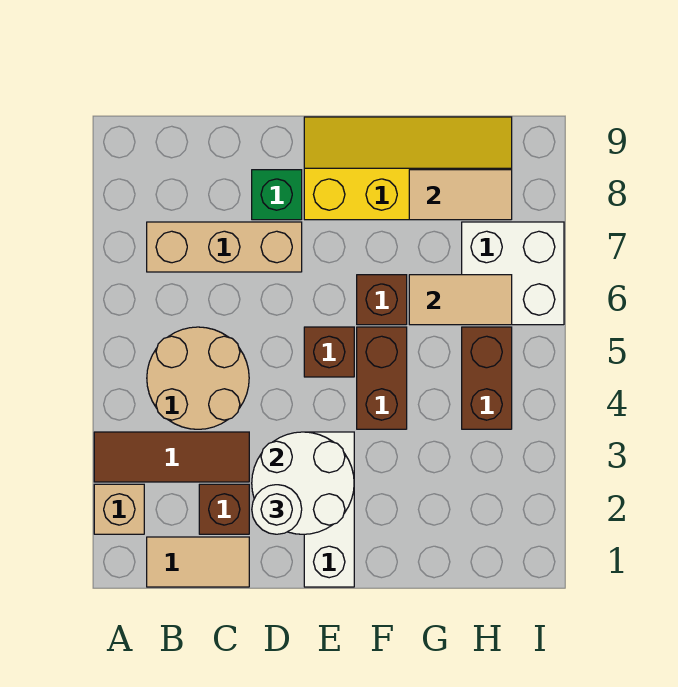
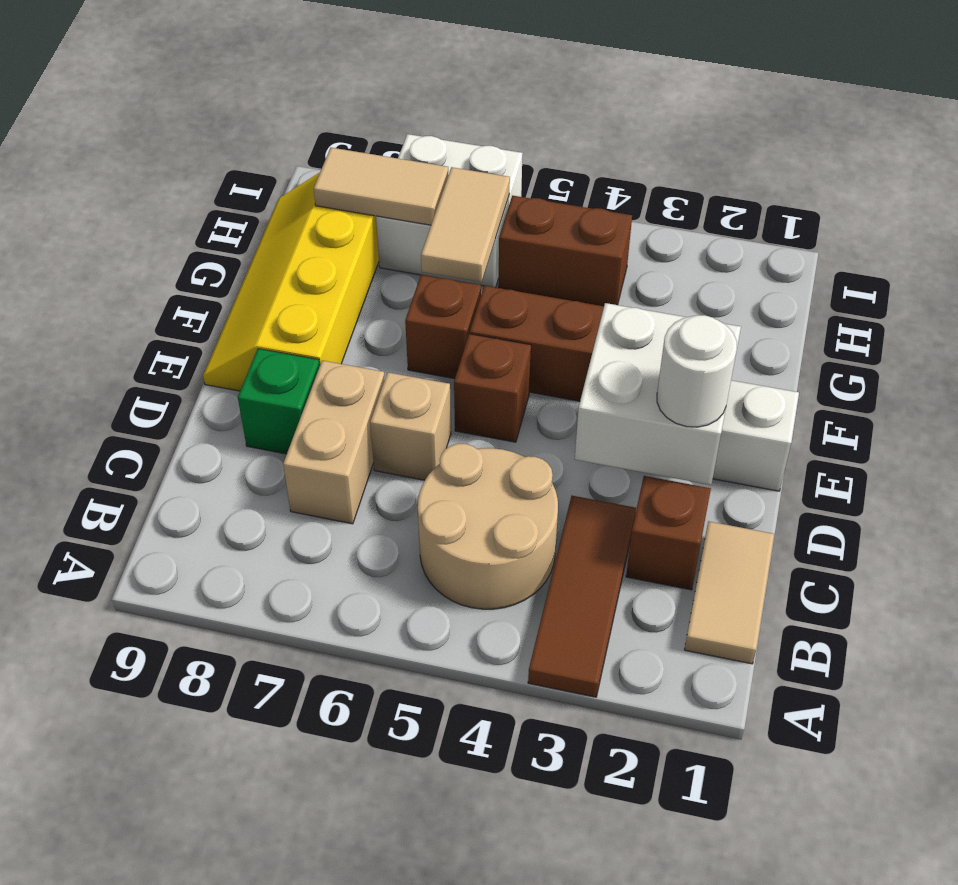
tan brick A2 level 1 -> tan brick D6 level 1
tan brick B7:D7 level 1 -> tan brick C7:D7 level 1
white round brick D2:E3 level 2 -> white brick D2:E3 level 2
tan tile G8:H8 level 2 -> tan tile H7:H8 level 2

